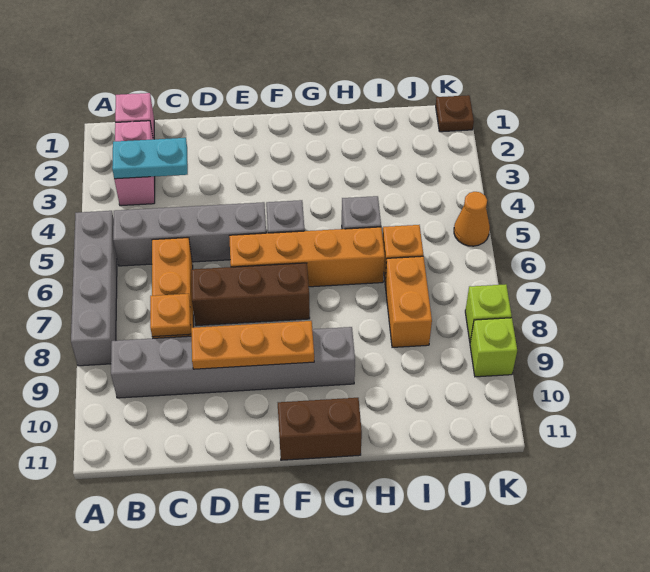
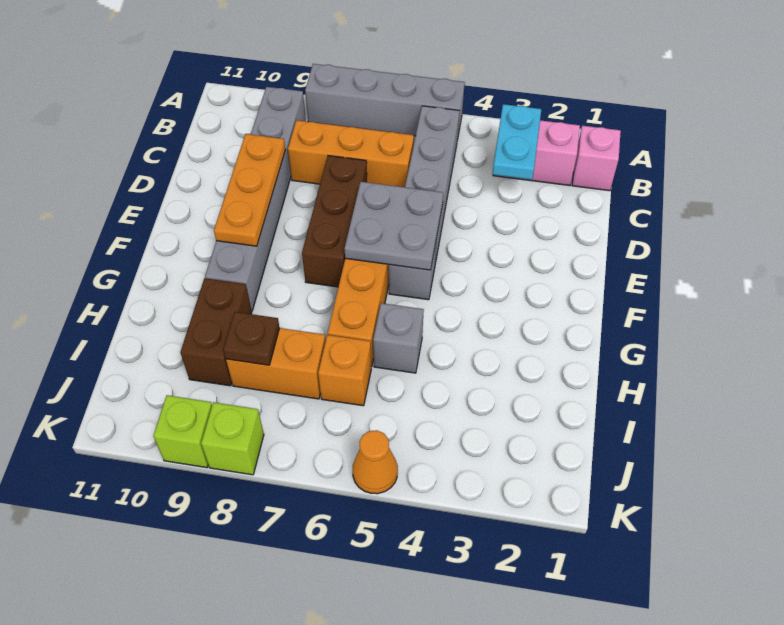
orange plate C8 level 2 -> none
none -> grey plate E5:F6 level 2
brown brick F11:G11 level 1 -> brown brick H9:I9 level 1
brown plate K1 level 1 -> brown plate I8 level 2

